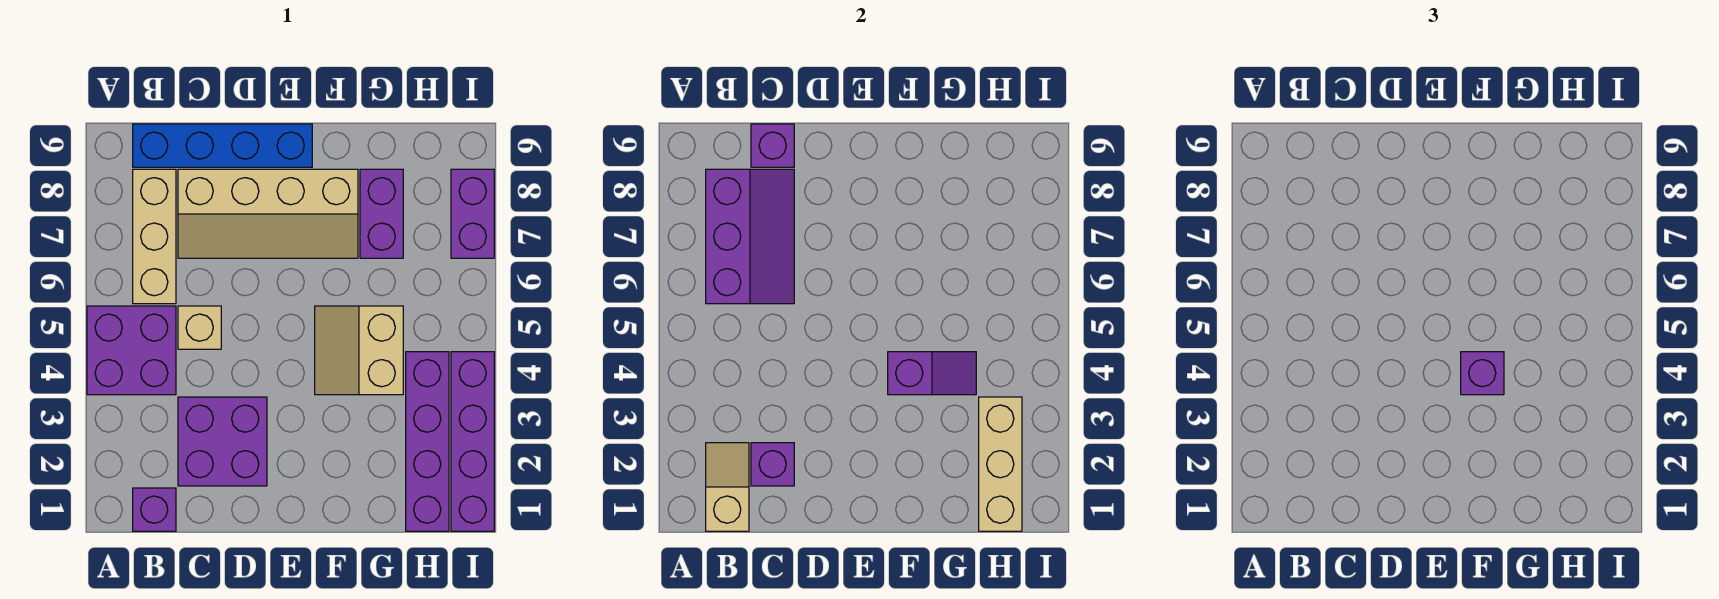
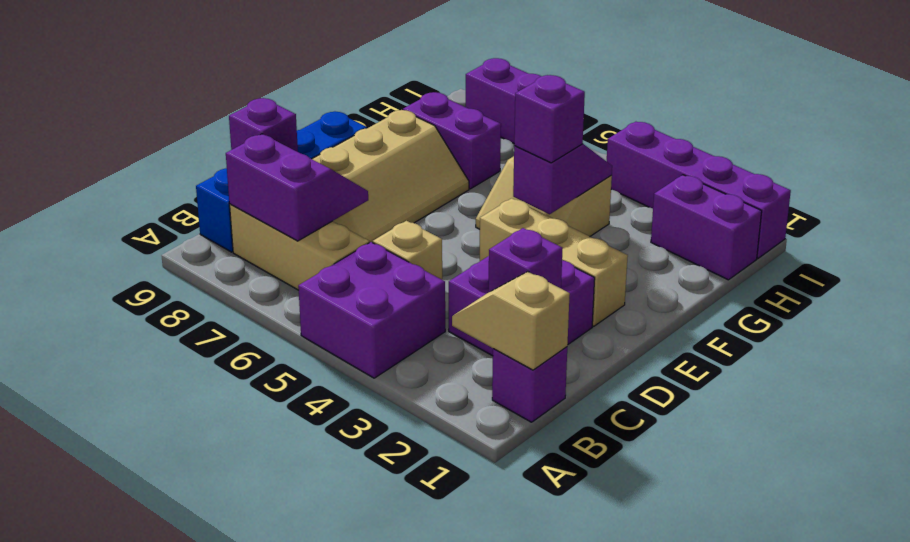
purple slope B6:C8 level 2 top B -> purple slope B7:C8 level 2 top B
purple brick H1:H4 level 1 -> purple brick H1:H2 level 1
tan brick H1:H3 level 2 -> tan brick E2:E4 level 1

